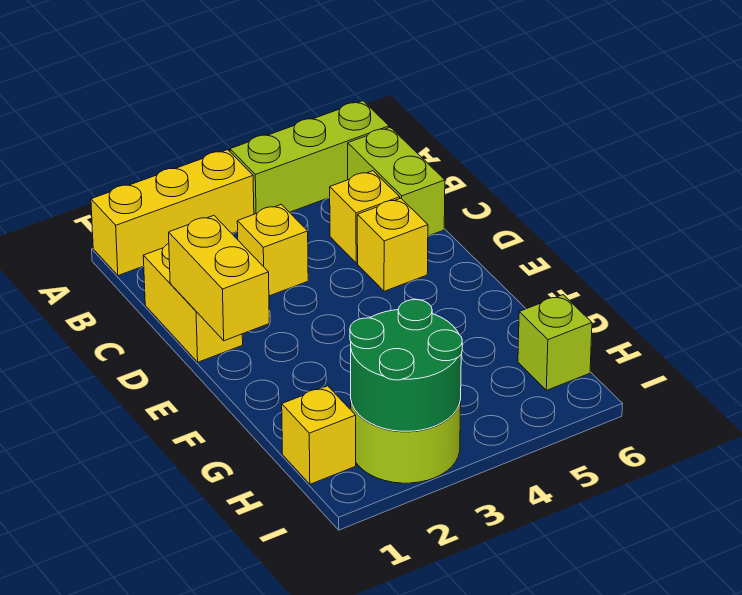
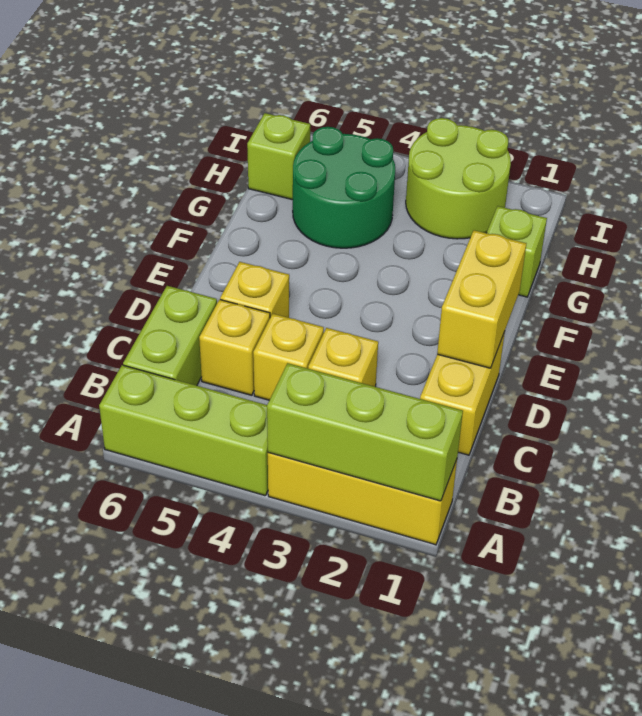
none -> lime brick A1:A3 level 2
none -> lime brick G1 level 1
yellow brick H1 level 1 -> yellow brick C4 level 1
green round brick H2:I3 level 2 -> green round brick G4:H5 level 1

